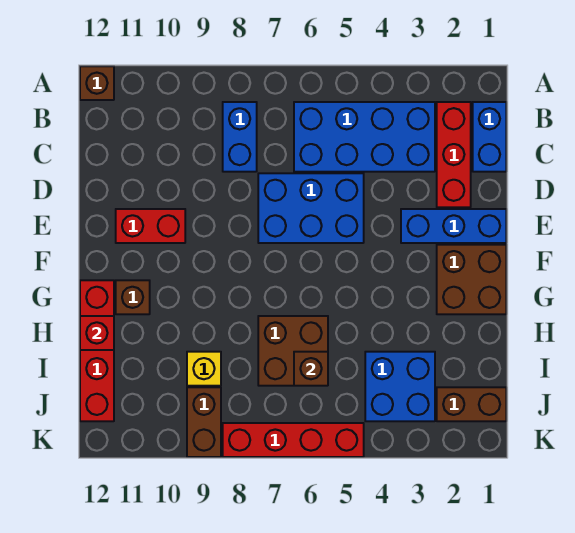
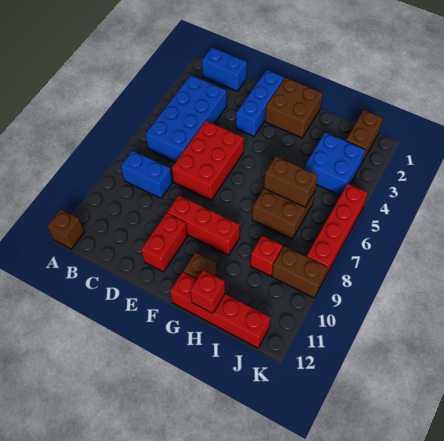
red brick B2:D2 level 1 -> red brick E9:G9 level 1
blue brick D5:E7 level 1 -> red brick D5:E7 level 1
brown brick I6 level 2 -> brown brick H6:I6 level 2
yellow brick I9 level 1 -> red brick I9 level 1

